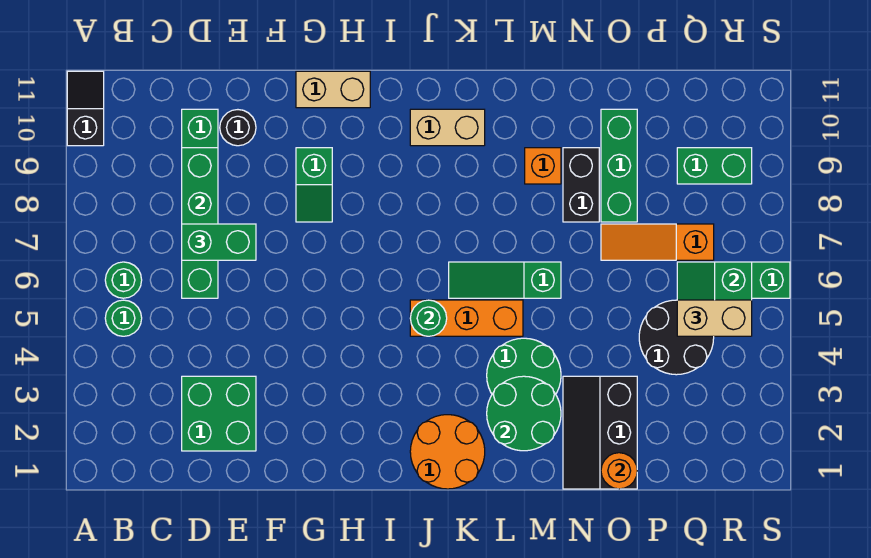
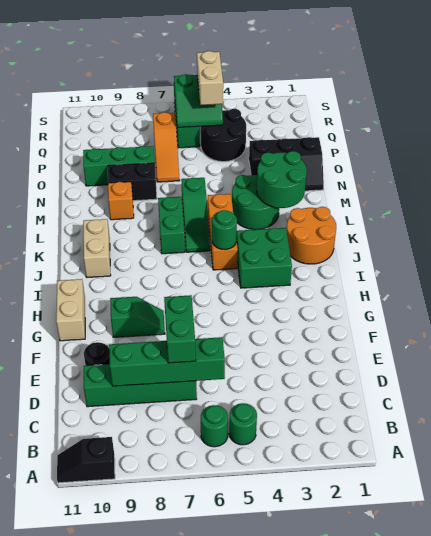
green brick D2:E3 level 1 -> green brick I3:J4 level 1
orange round brick O1 level 2 -> none
green brick Q9:R9 level 1 -> green brick K7:L7 level 1

